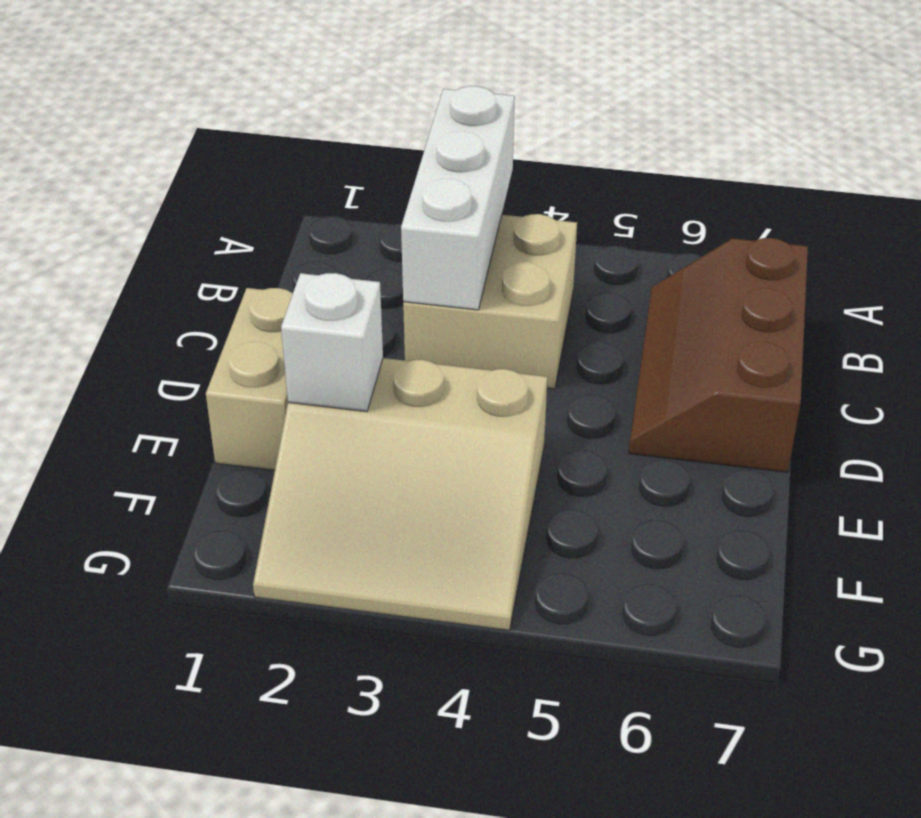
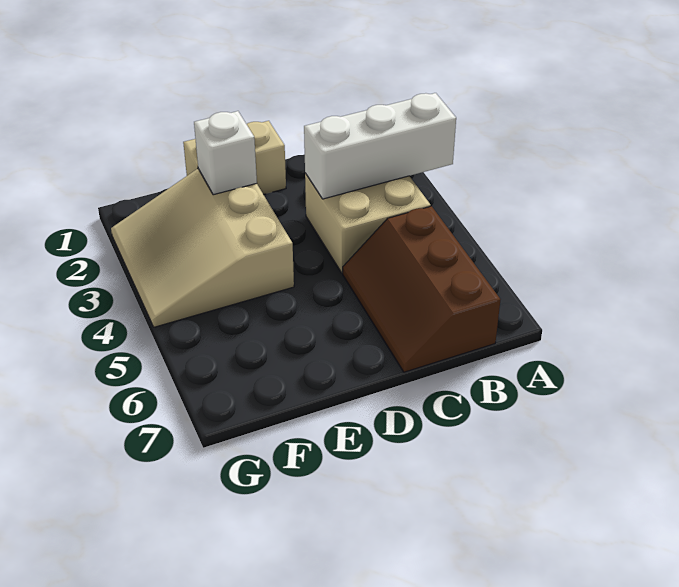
brown slope B6:D7 level 1 top 7 -> brown slope B5:C7 level 1 top B

